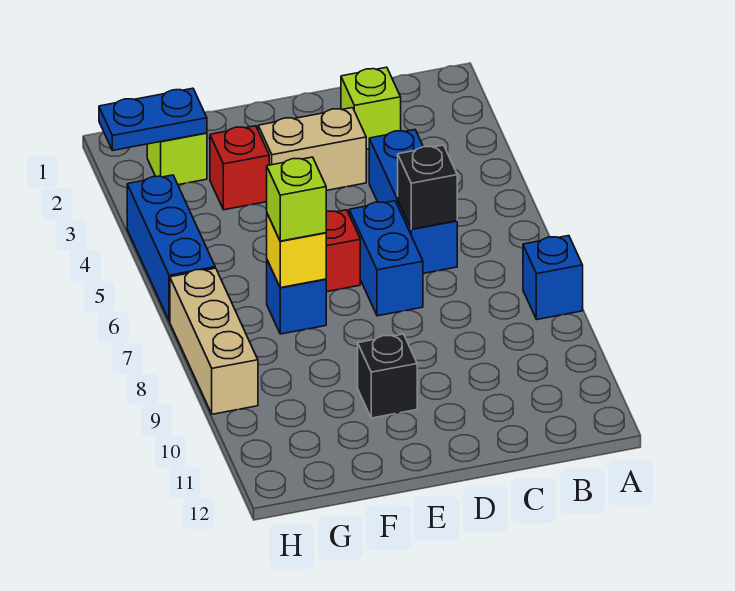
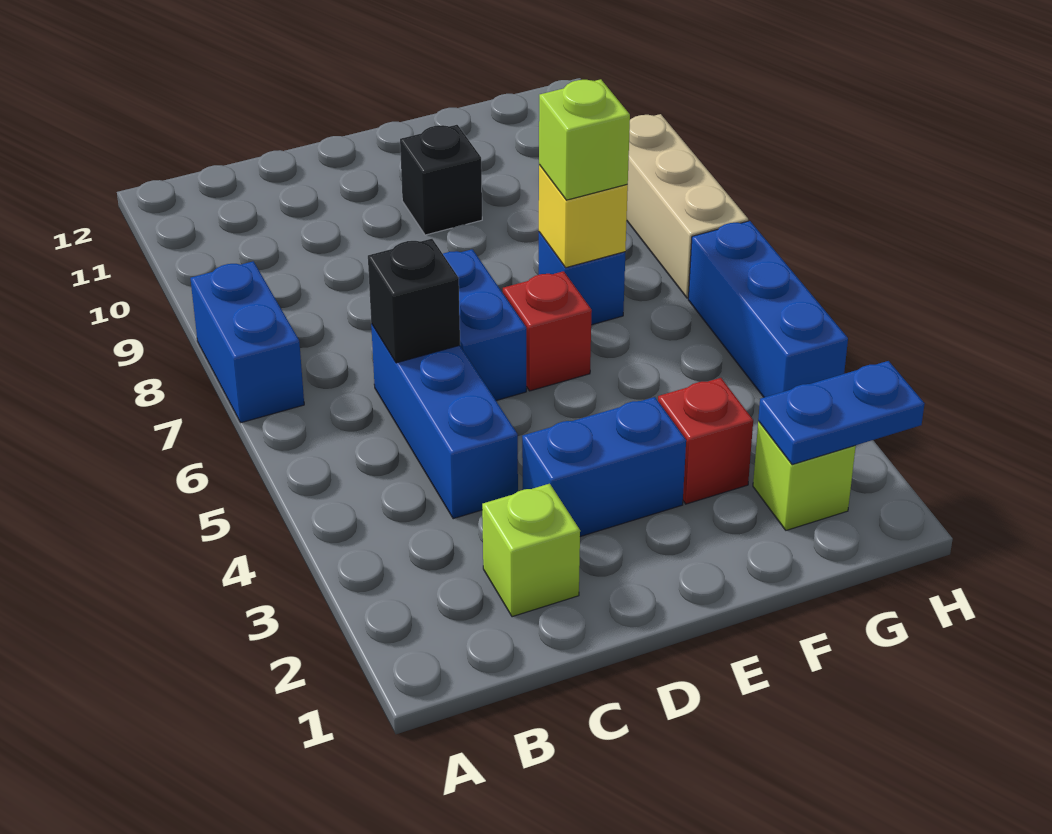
blue brick A8 level 1 -> blue brick A7:A8 level 1
tan brick D3:E3 level 1 -> blue brick D3:E3 level 1

